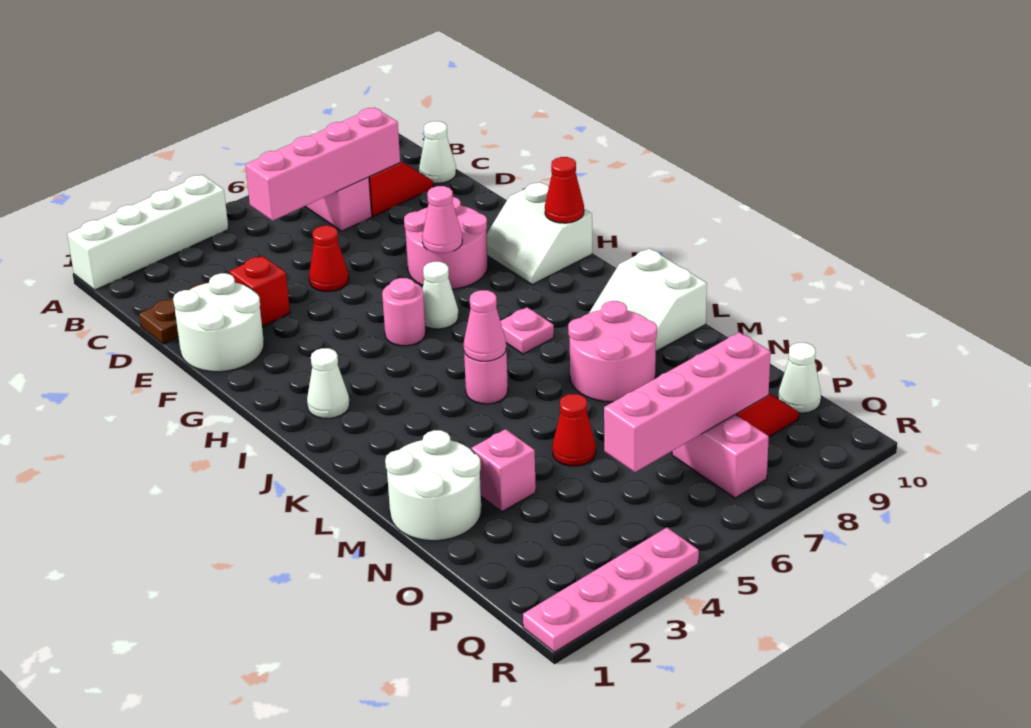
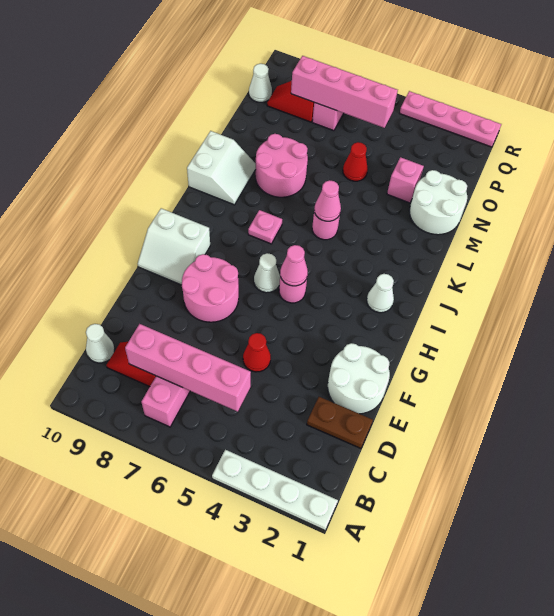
white brick A1:A4 level 1 -> white plate A1:A4 level 1
red brick E3 level 1 -> none
pink cone G7 level 2 -> pink cone H5 level 2
white slope G9:H10 level 1 top 10 -> white slope G9:H10 level 1 top H
red cone H10 level 2 -> none

